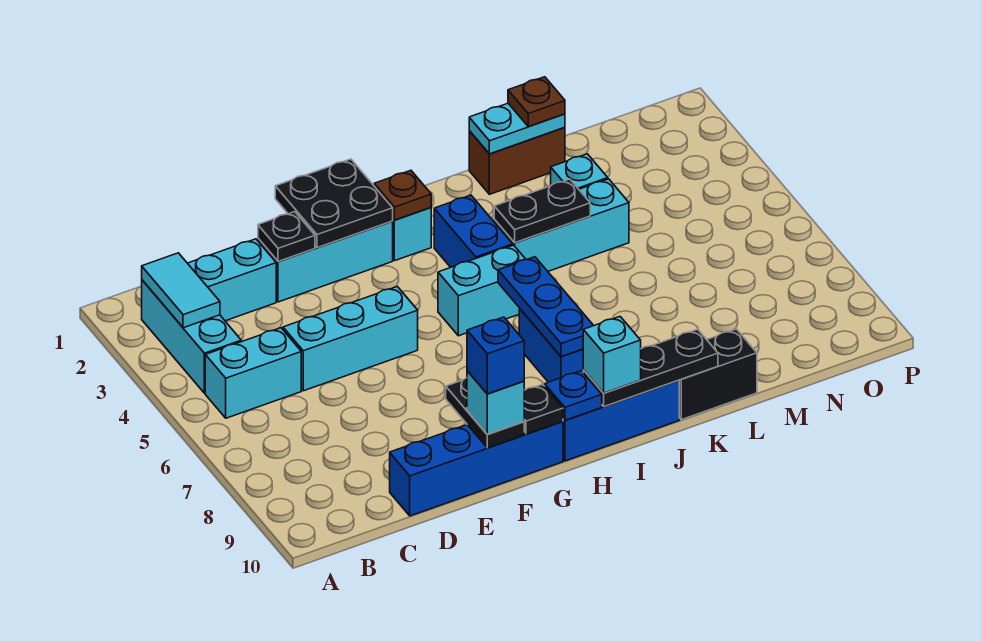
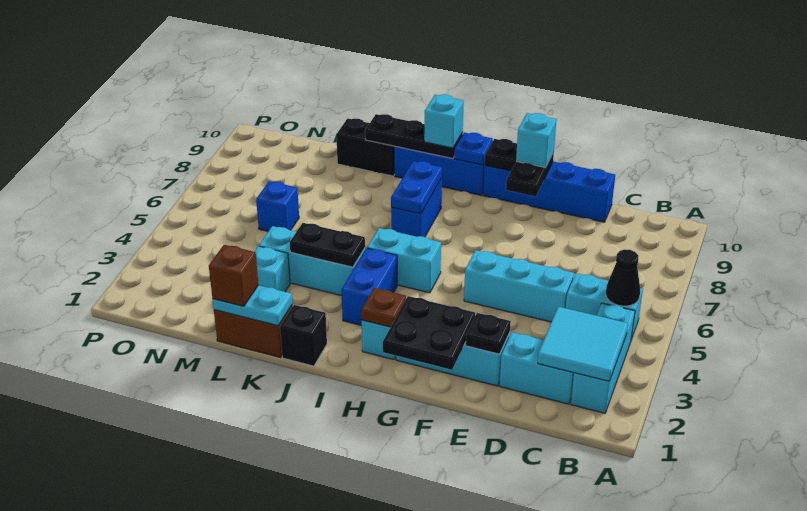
cyan tile B2:B3 level 2 -> cyan tile B2:C3 level 2
none -> black cone B5 level 2
blue brick F10 level 4 -> blue brick M6 level 1
blue plate I6:I8 level 2 -> blue plate I7:I8 level 2
none -> black brick J1 level 1
brown plate L1 level 3 -> brown brick L1 level 3

